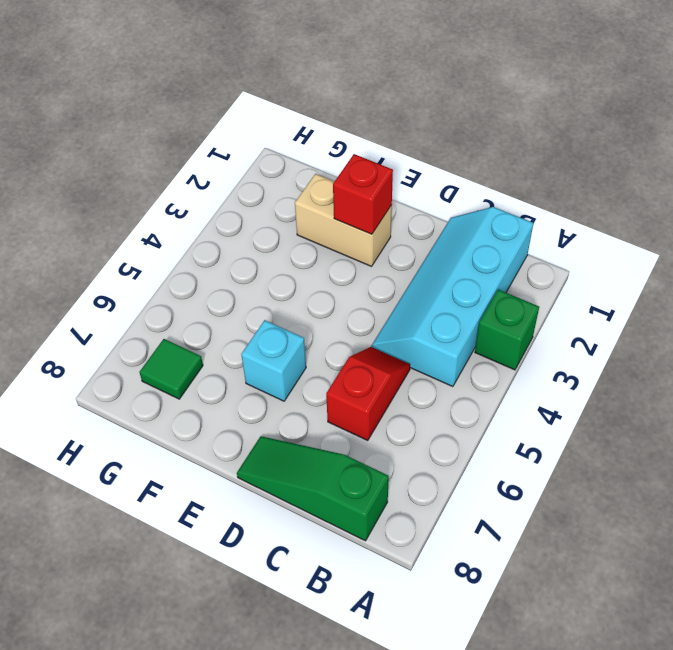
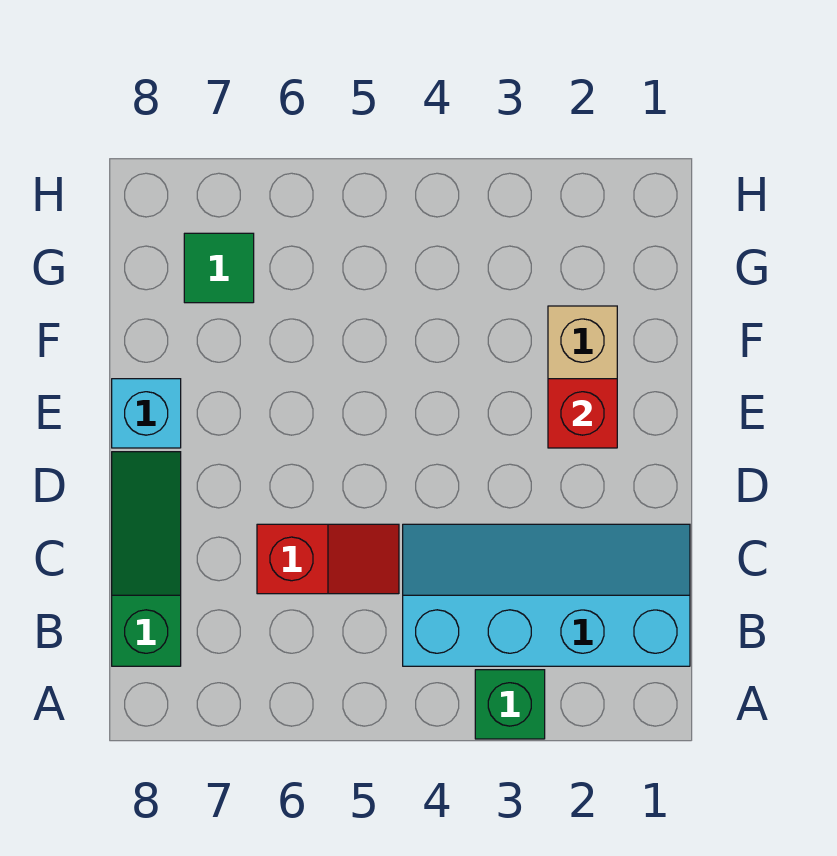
cyan brick E6 level 1 -> cyan brick E8 level 1

